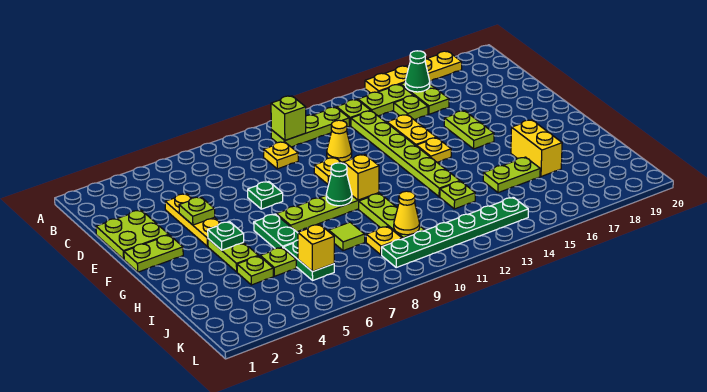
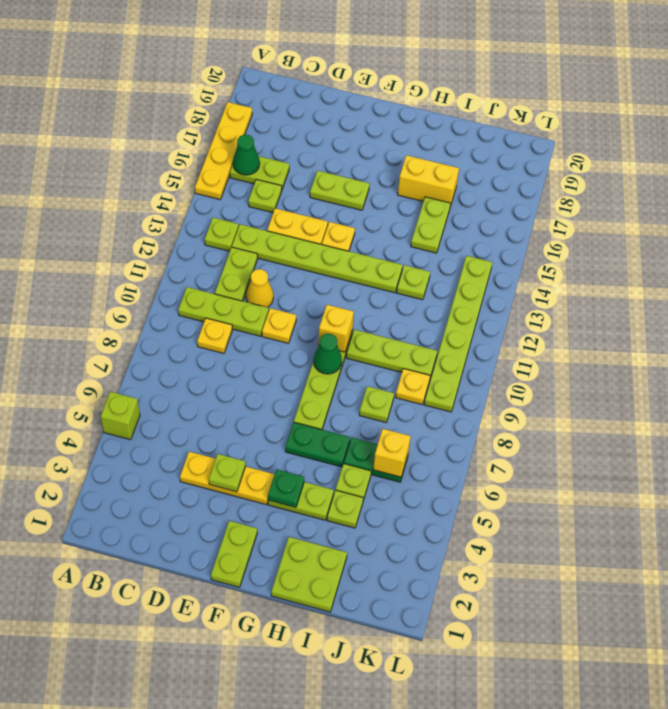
lime plate B10:B12 level 1 -> lime plate B10:D10 level 1
lime brick B10 level 2 -> lime brick A5 level 1
lime plate B14:B15 level 1 -> lime plate C11:C12 level 1
lime plate D1:E2 level 1 -> lime plate H1:I2 level 1
green plate E7 level 1 -> none
lime tile I8 level 1 -> lime plate I8 level 1
yellow cone J10 level 2 -> none
green plate K9:K14 level 1 -> lime plate K9:K14 level 1

